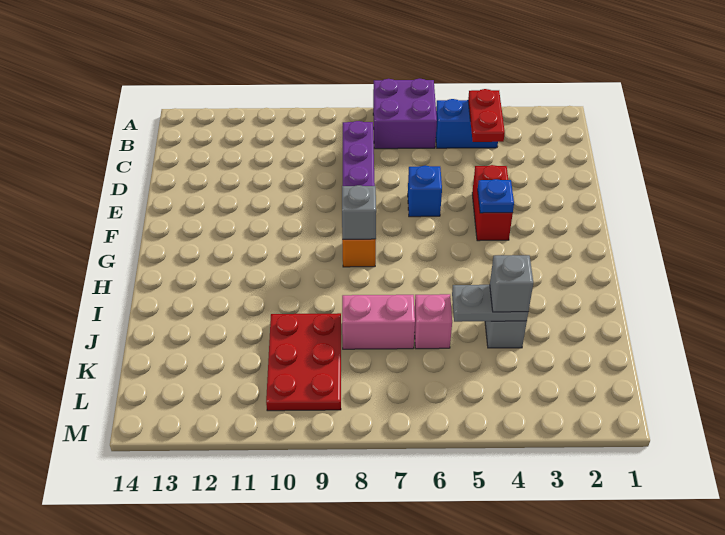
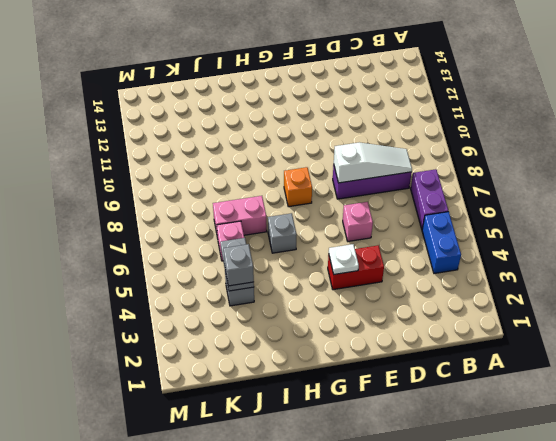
purple brick A6:B7 level 1 -> purple brick B6:B7 level 1
red plate B4:C4 level 2 -> none
none -> white slope C8:E8 level 2 top E
blue brick E6 level 1 -> pink brick E6 level 1
blue plate F4 level 2 -> white plate F4 level 2
grey brick G8 level 2 -> grey brick H6 level 1
pink brick J7:J8 level 1 -> pink brick I7:J7 level 1
red plate J9:L10 level 1 -> none

